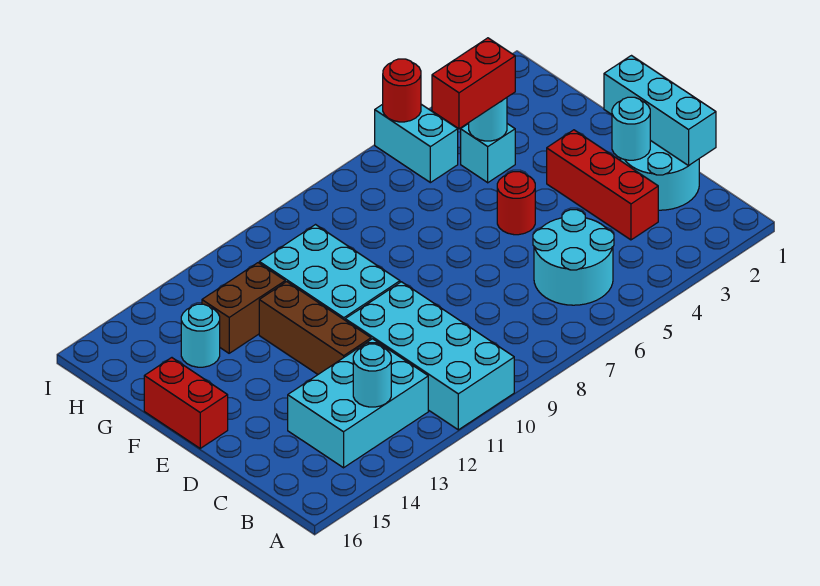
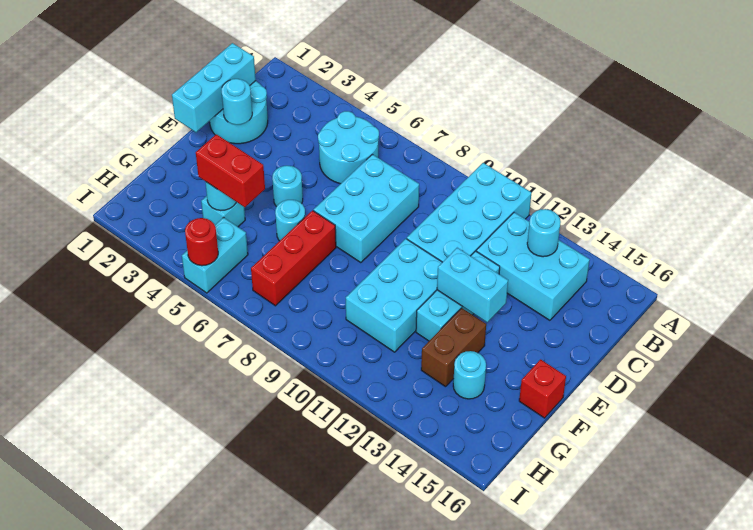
red brick C3:E3 level 1 -> red brick F7:H7 level 1
none -> cyan brick C7:E8 level 1
brown brick D12:F12 level 1 -> cyan brick D12:F12 level 1
red round brick E5 level 1 -> cyan round brick E5 level 1
none -> cyan brick E12:E13 level 2
red brick E16:F16 level 1 -> red brick F16 level 1
none -> cyan round brick F6 level 1
brown brick G12:G13 level 1 -> brown brick F13:G13 level 1

